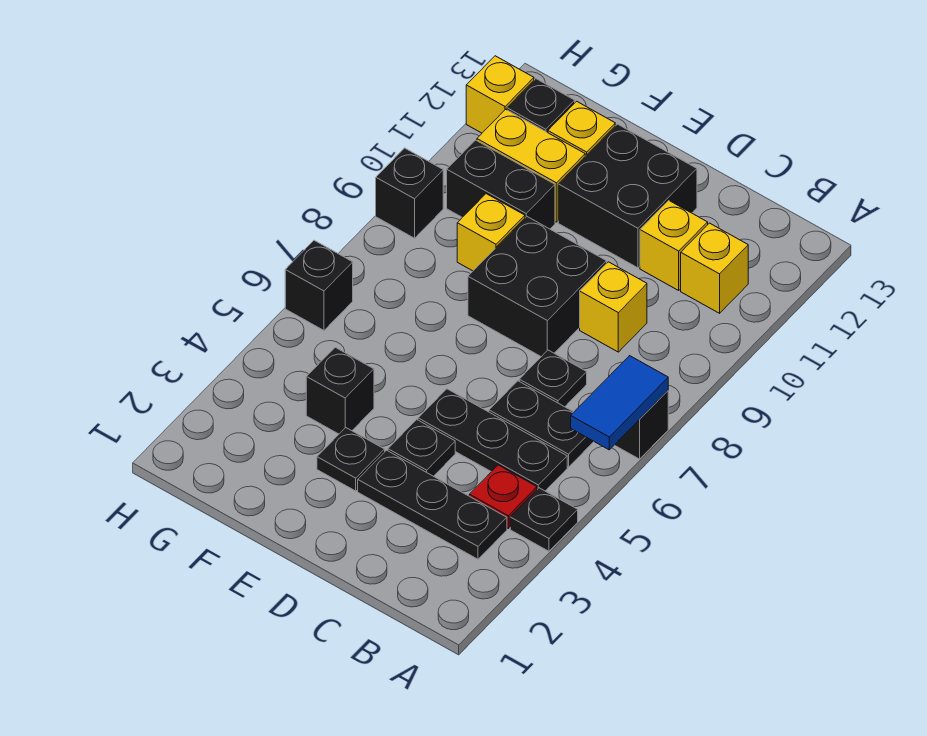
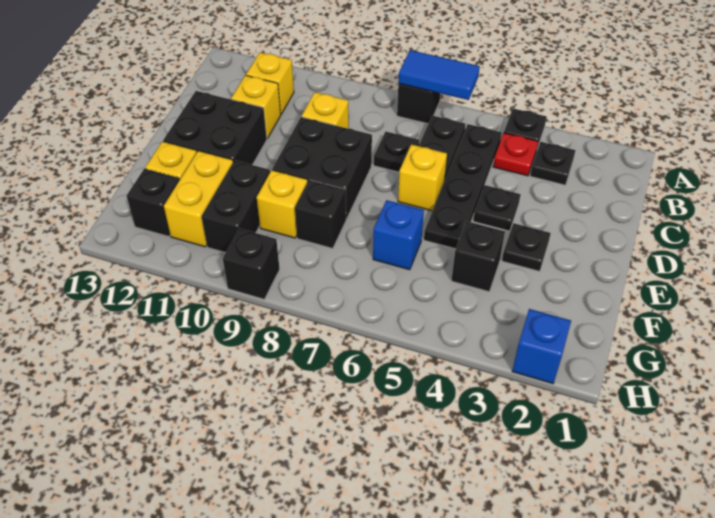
black plate B3:D3 level 1 -> black plate B3 level 1
black plate B5:D5 level 1 -> black plate B5:E5 level 1
none -> blue brick F6 level 1
none -> blue brick H2 level 1
black brick H6 level 1 -> black brick F8 level 1
yellow brick H12 level 1 -> yellow brick D6 level 1

